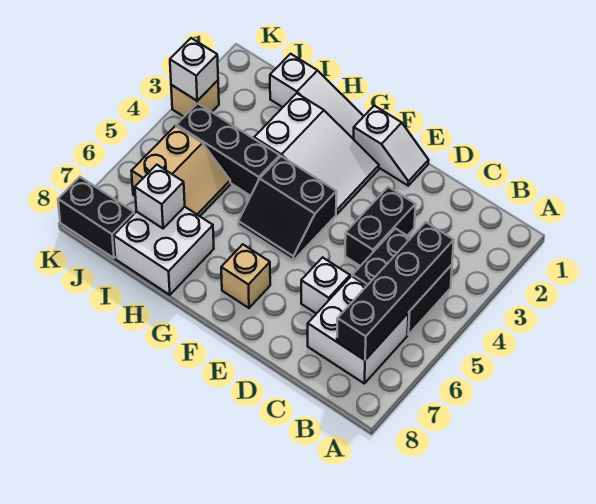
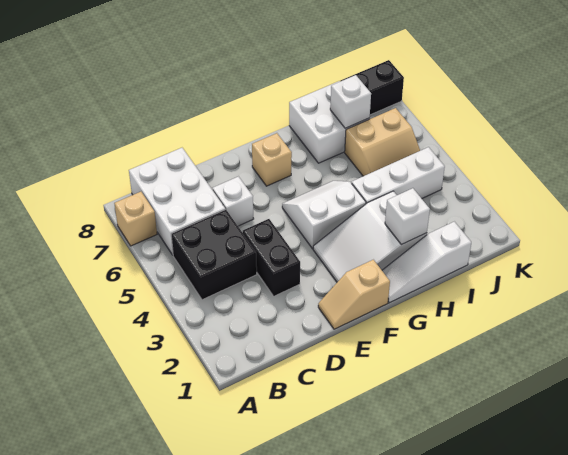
black brick B4:B7 level 2 -> none
white brick B6:C7 level 1 -> white brick B6:C8 level 1
white slope E1:F1 level 1 top F -> tan slope E1:F1 level 1 top F
black slope F4:G5 level 1 top 4 -> white slope F4:G5 level 1 top 4
black brick H4:J4 level 1 -> white brick H4:J4 level 1
tan slope I5:J6 level 1 top J -> tan slope I5:J6 level 1 top 6
tan brick K3 level 1 -> tan brick A7 level 1
white brick K3 level 2 -> white brick H2 level 2

